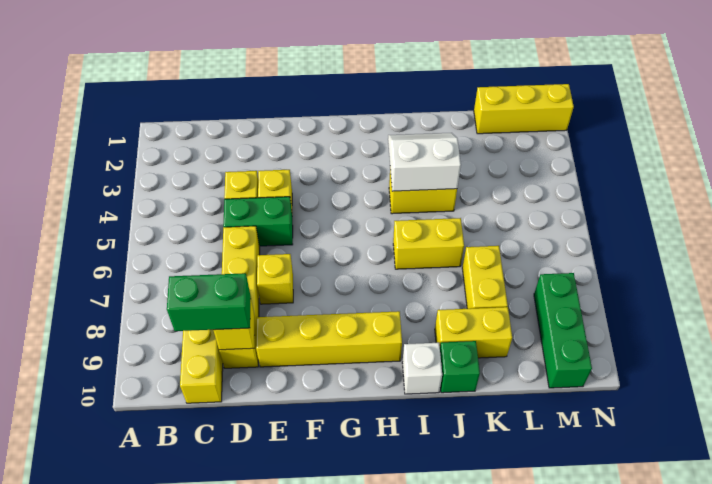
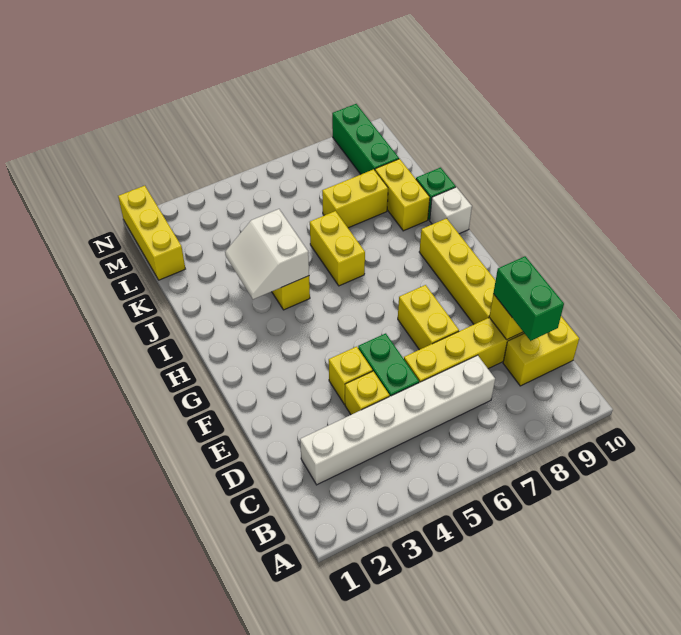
none -> white brick C2:C7 level 1
yellow brick E7 level 1 -> yellow brick E7:F7 level 1
green brick M8:M10 level 1 -> green brick L9:N9 level 1

